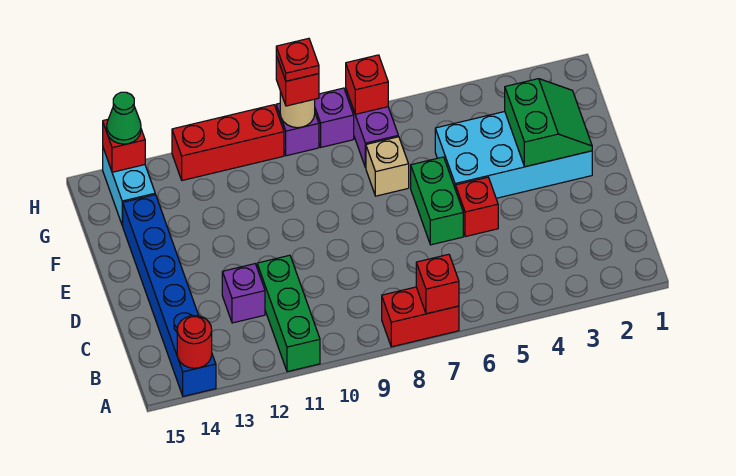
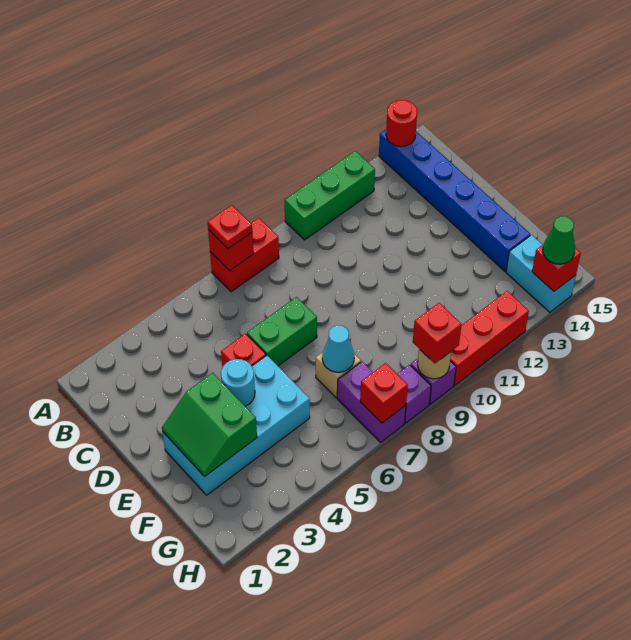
green brick A11:C11 level 1 -> green brick A10:A12 level 1
purple brick C12 level 1 -> none
green brick D6:E6 level 1 -> green brick D6:D7 level 1
none -> cyan round brick E4 level 2
none -> cyan cone F7 level 2
red plate H9 level 4 -> red plate A7 level 3

